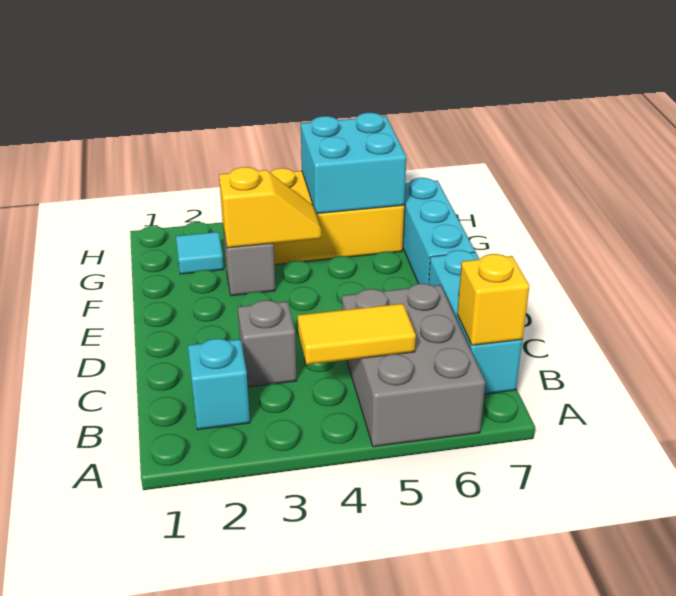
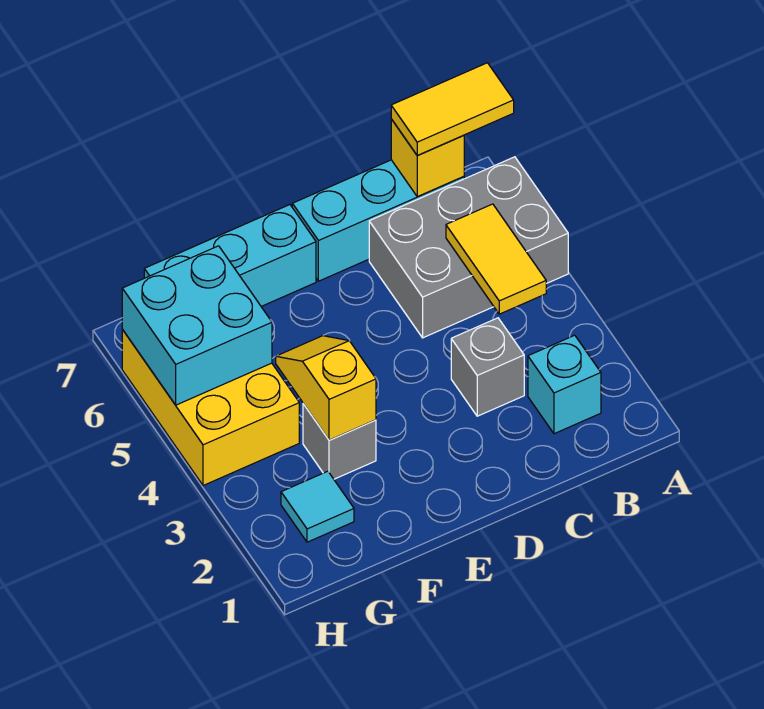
none -> yellow tile A7:B7 level 3

